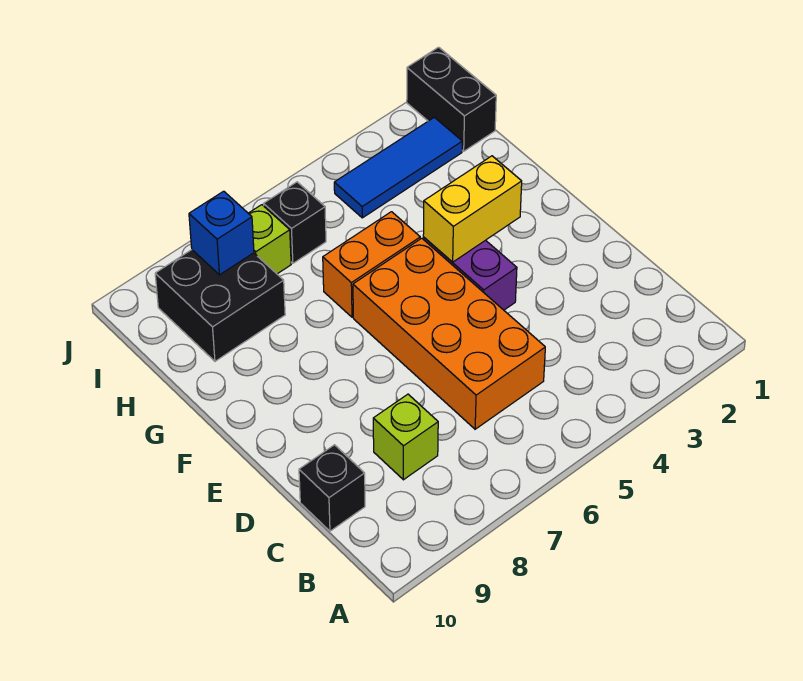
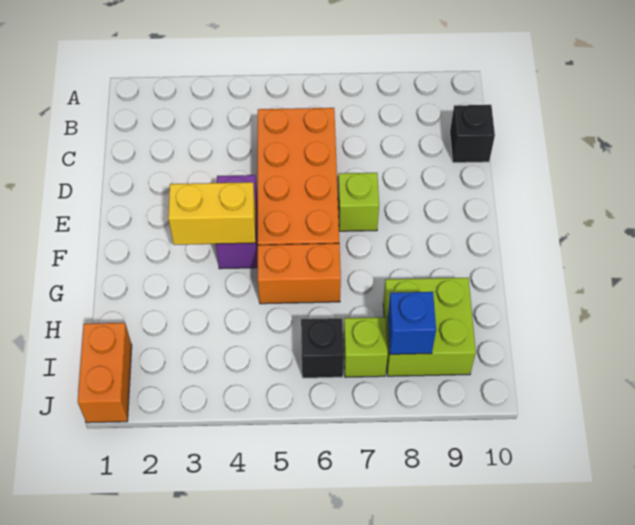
lime brick C8 level 1 -> lime brick E7 level 1
black brick H8:I9 level 1 -> lime brick H8:I9 level 1
black brick I1:J1 level 1 -> orange brick I1:J1 level 1
blue tile I2:I4 level 1 -> none

